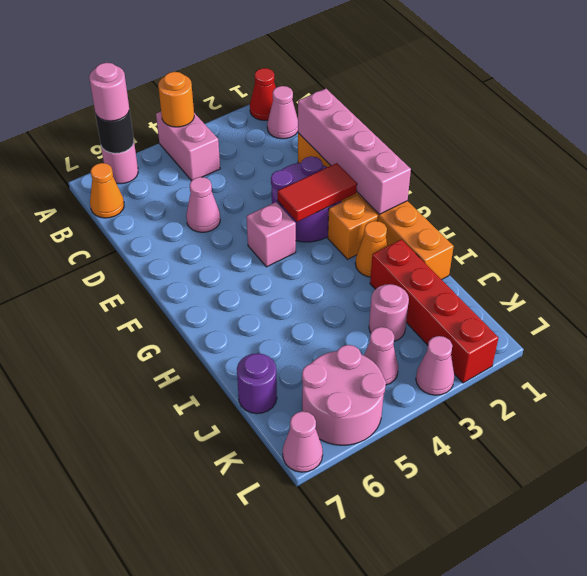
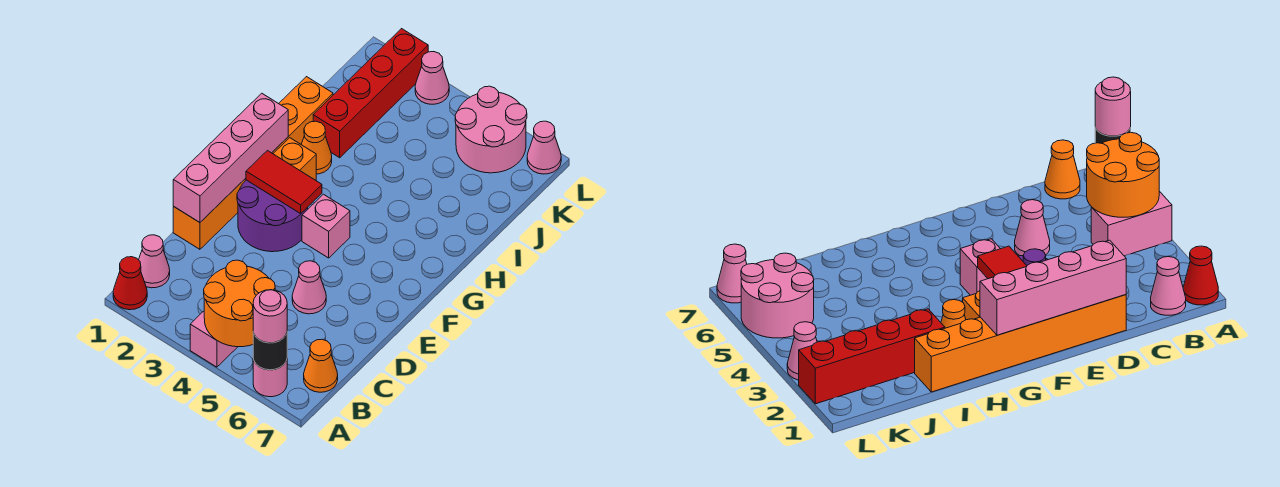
orange round brick A4 level 2 -> orange round brick A4:B5 level 2
pink round brick J3 level 1 -> none
purple round brick J7 level 1 -> none
pink cone K4 level 1 -> none

